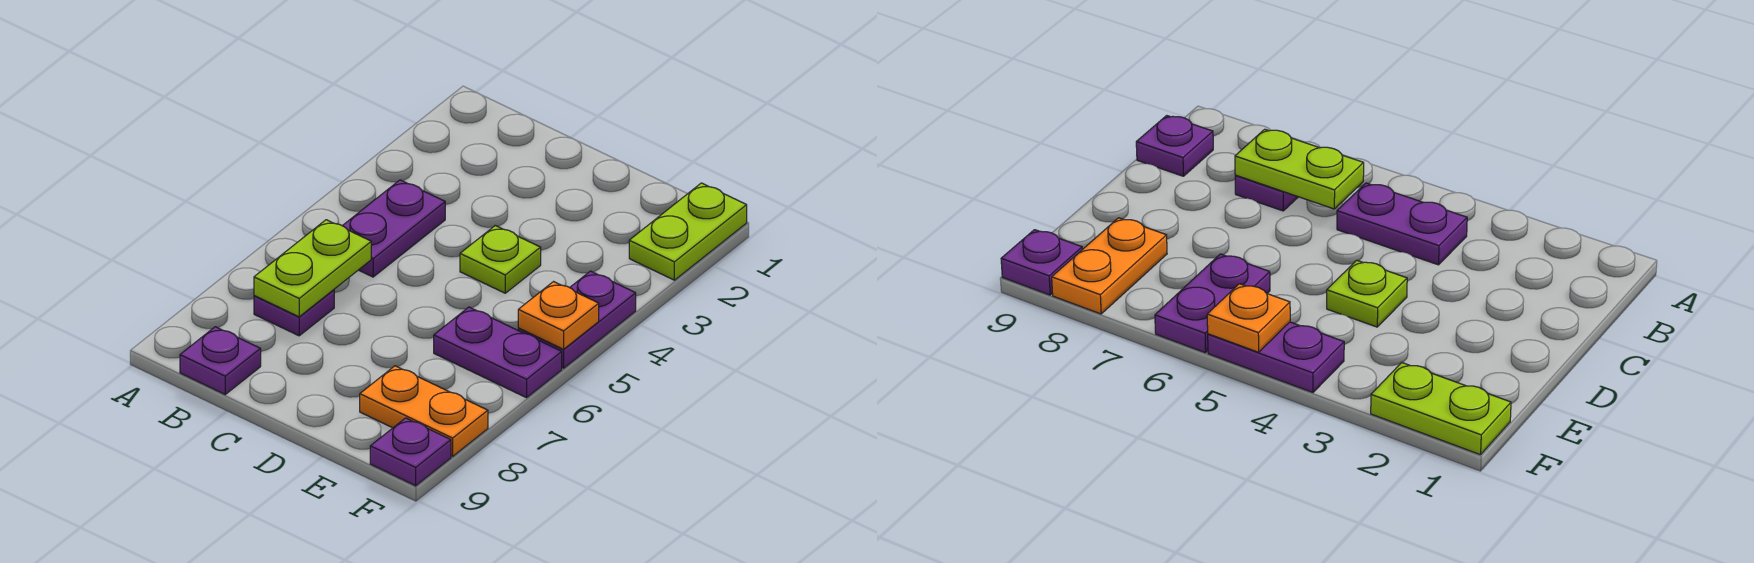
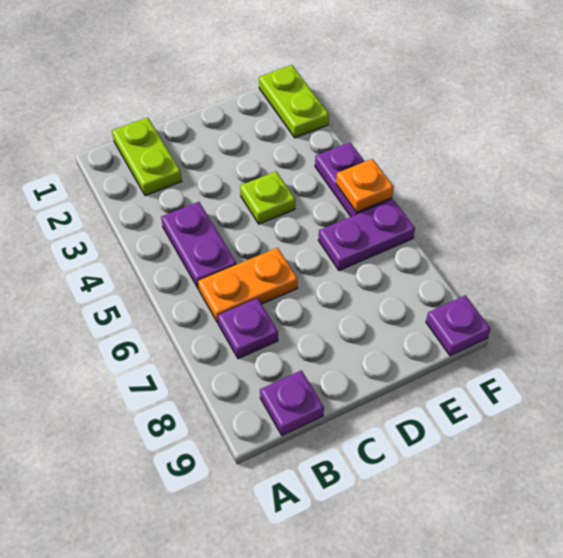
lime plate B6:B7 level 2 -> lime plate B1:B2 level 1
orange plate E8:F8 level 1 -> orange plate B6:C6 level 1

